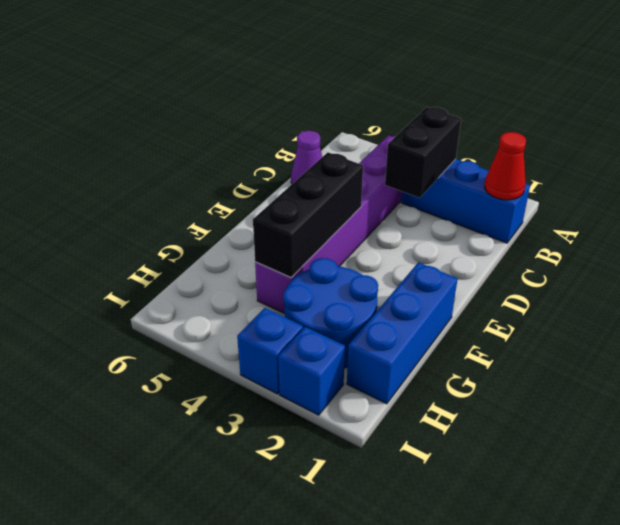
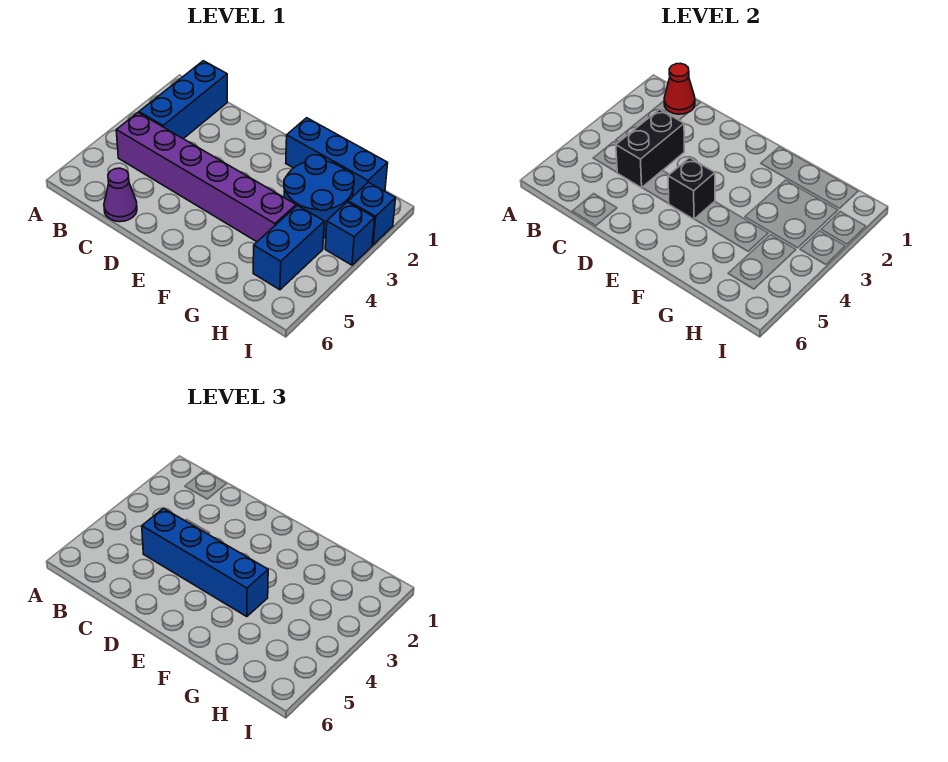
black brick B3:C3 level 2 -> black brick C3:C4 level 2
none -> blue brick C4:F4 level 3
black brick E4:G4 level 2 -> black brick E4 level 2
none -> blue brick H4:H5 level 1

